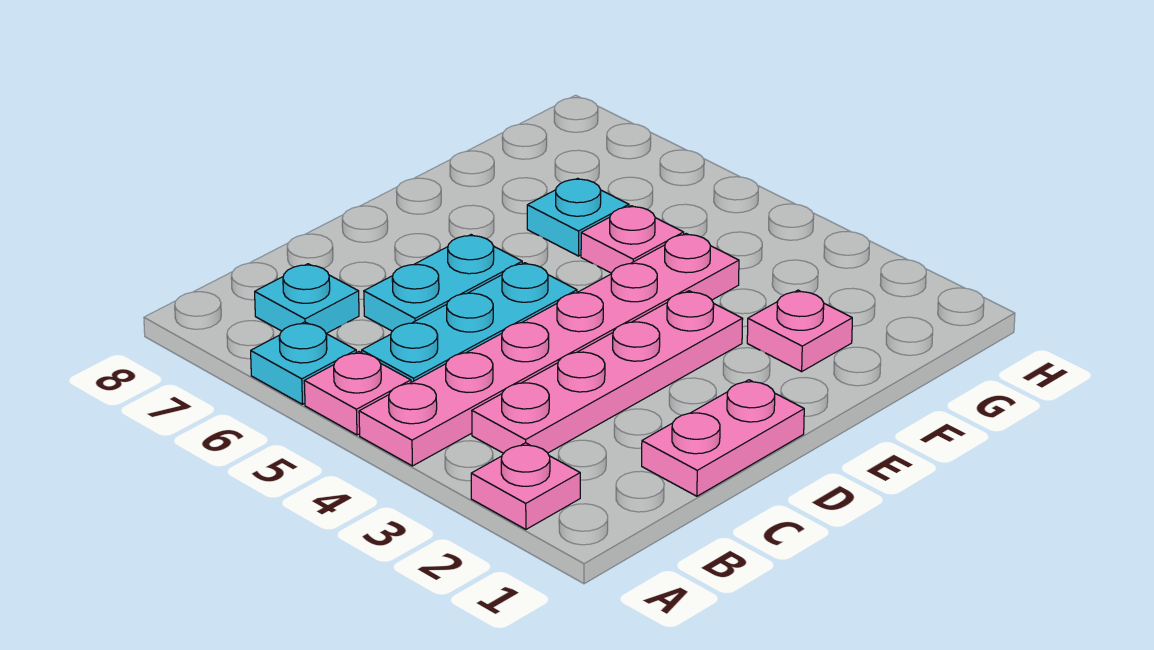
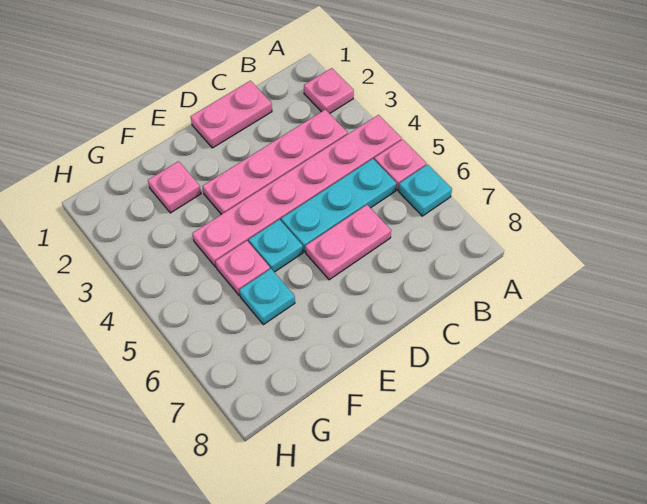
cyan plate B7 level 1 -> cyan plate E5 level 1
cyan plate C6:D6 level 1 -> pink plate C6:D6 level 1

